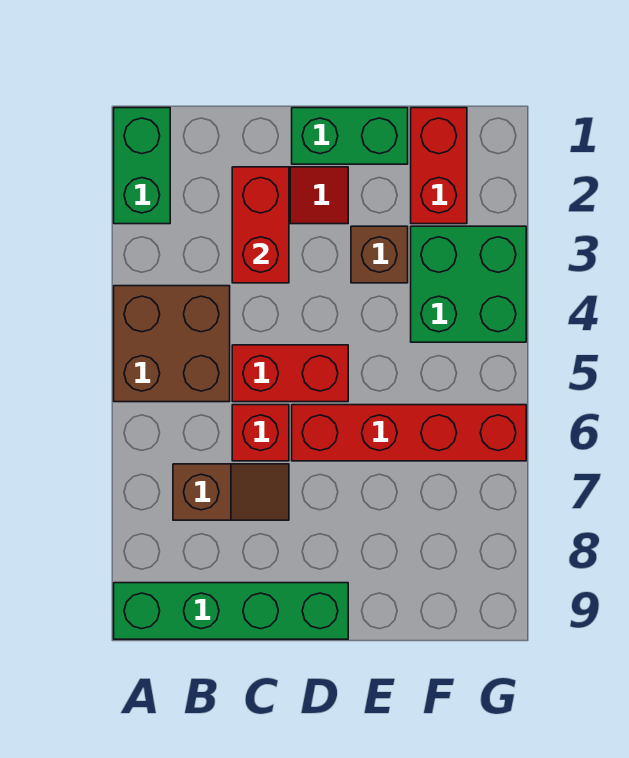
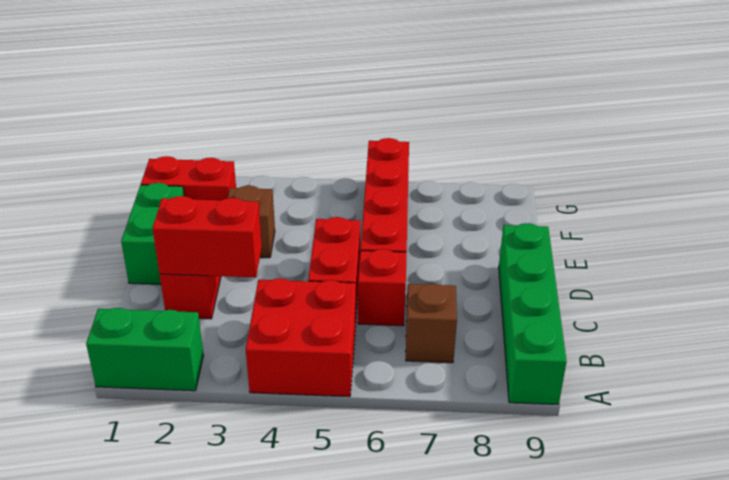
brown brick A4:B5 level 1 -> red brick A4:B5 level 1
green brick F3:G4 level 1 -> none

